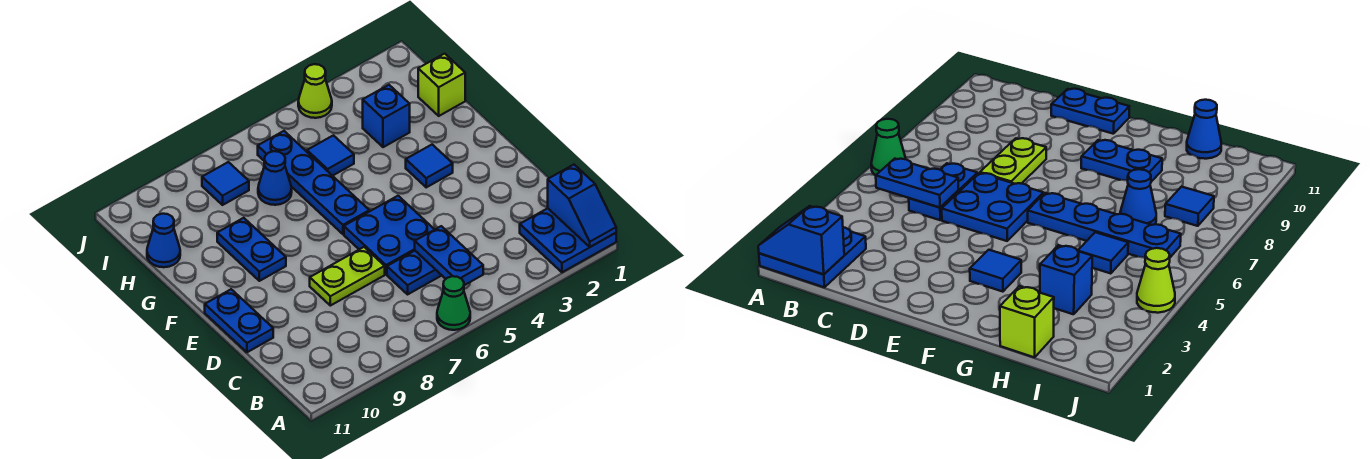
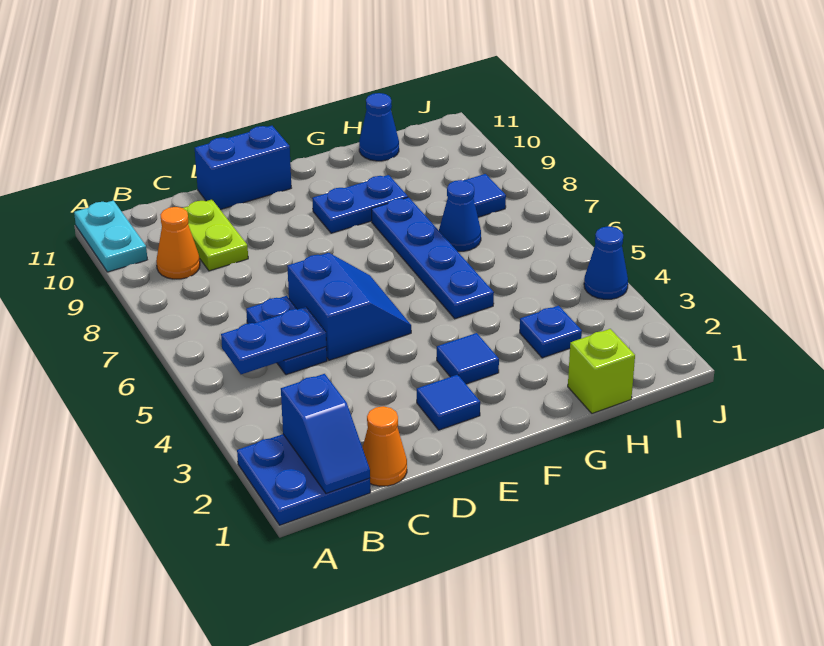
blue slope A1:B1 level 2 top B -> blue slope B1:B2 level 2 top 2
green cone A6 level 1 -> none
none -> cyan plate A10:A11 level 1
none -> orange cone B9 level 1
none -> orange cone C1 level 1
blue plate D5:E6 level 1 -> blue slope D5:E6 level 1 top D
lime plate D7:D8 level 1 -> lime plate C9:C10 level 1
blue plate D11:E11 level 1 -> blue brick D11:E11 level 1
blue plate F6:I6 level 1 -> blue plate G5:G8 level 1
blue brick H3 level 1 -> blue plate H3 level 1
blue tile H5 level 1 -> blue tile E2 level 1
lime cone J4 level 1 -> blue cone J4 level 1

